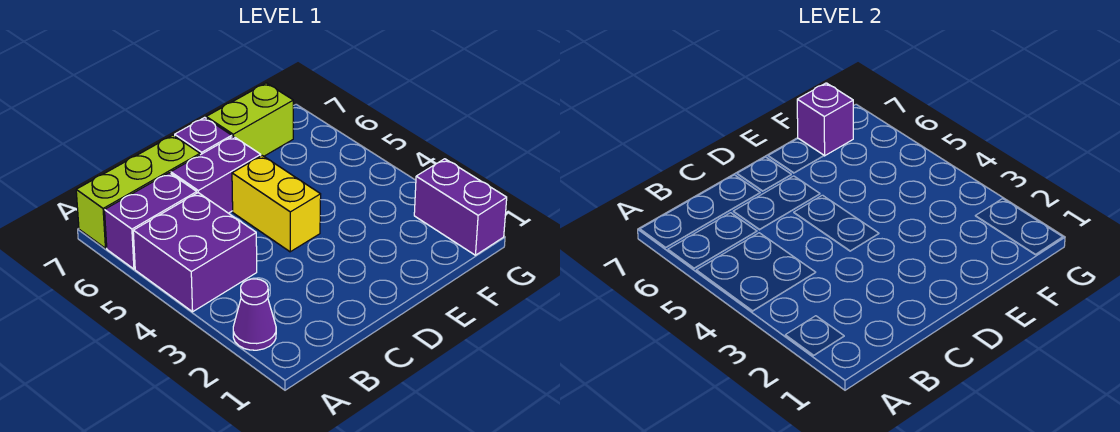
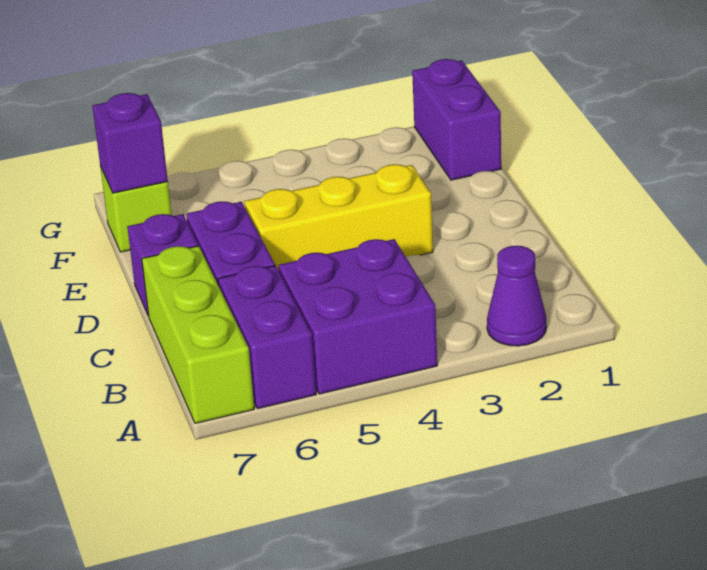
yellow brick D4:D5 level 1 -> yellow brick D3:D5 level 1
lime brick E7:F7 level 1 -> lime brick F7 level 1
purple brick G1:G2 level 1 -> purple brick F1:G1 level 1

